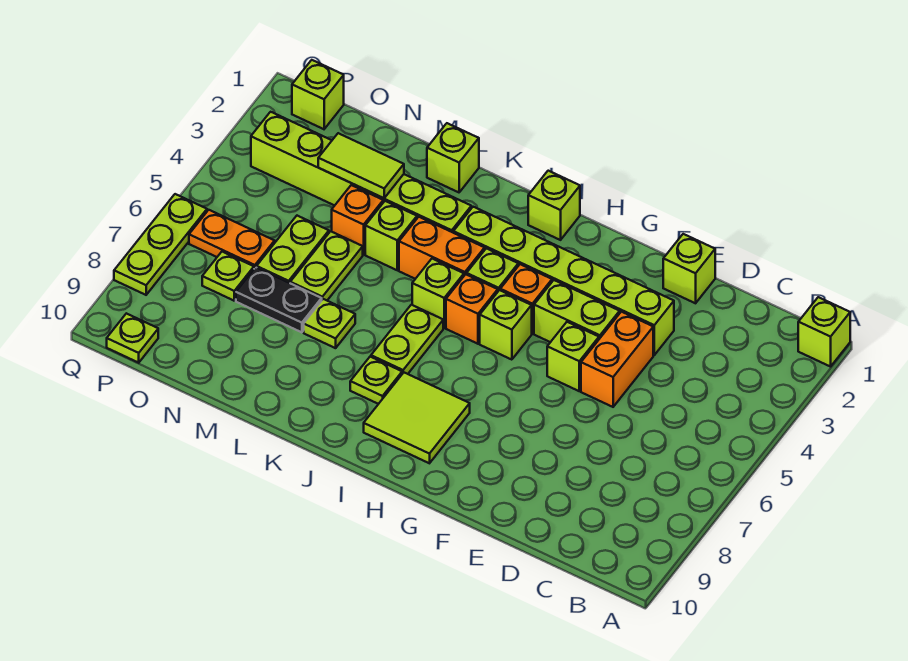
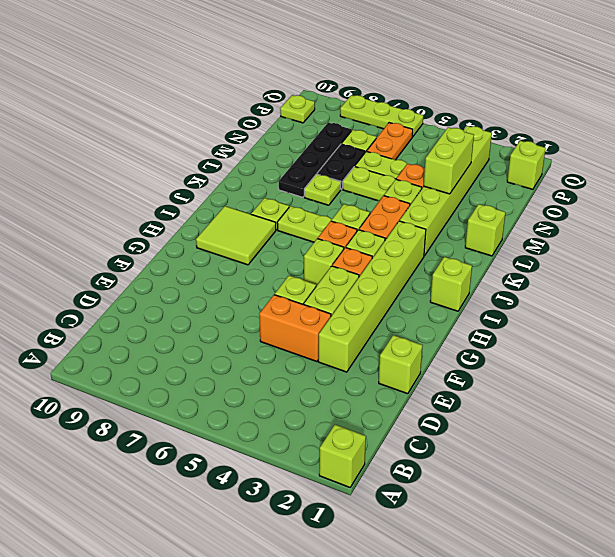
none -> black plate L8:O8 level 1
lime tile M3:N3 level 2 -> lime brick M3:N3 level 2

